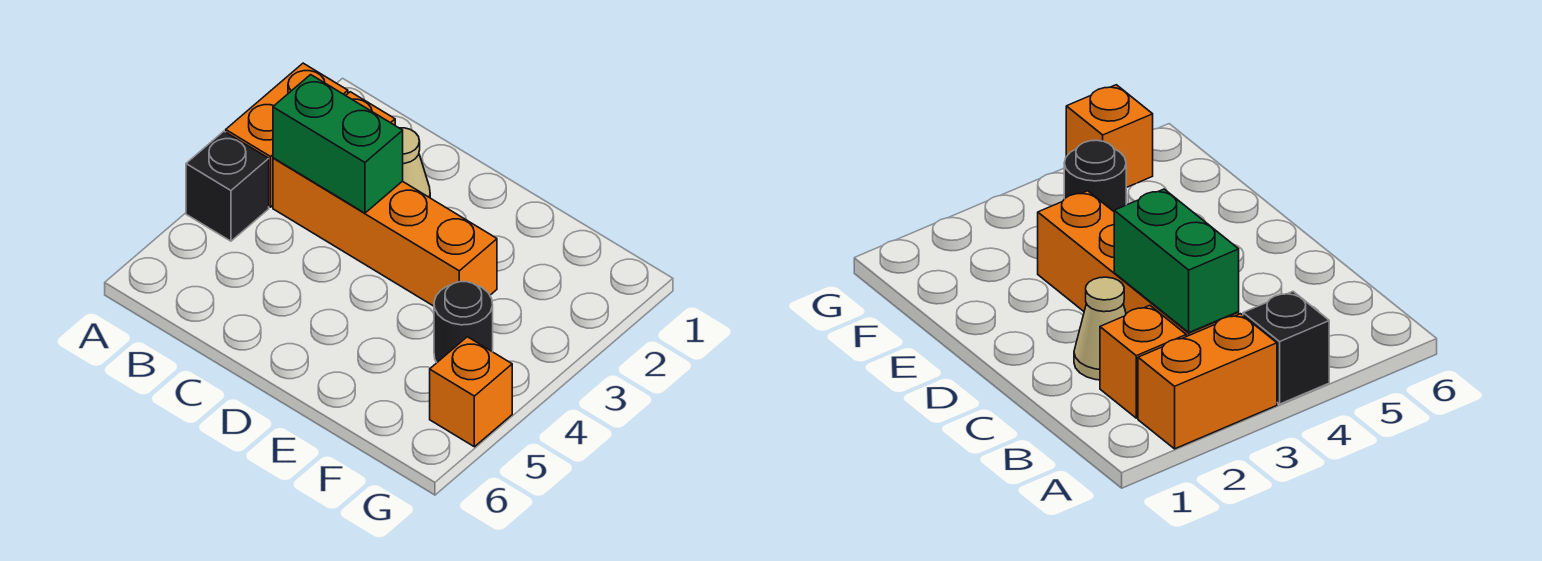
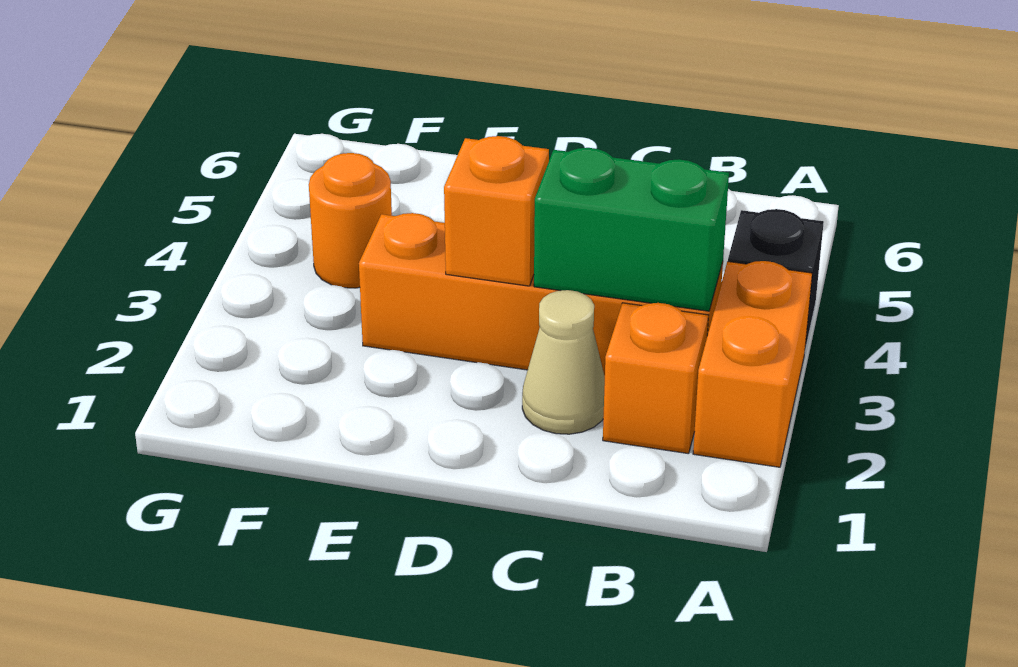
black round brick F4 level 1 -> orange round brick F4 level 1
orange brick G5 level 1 -> orange brick D3 level 2

